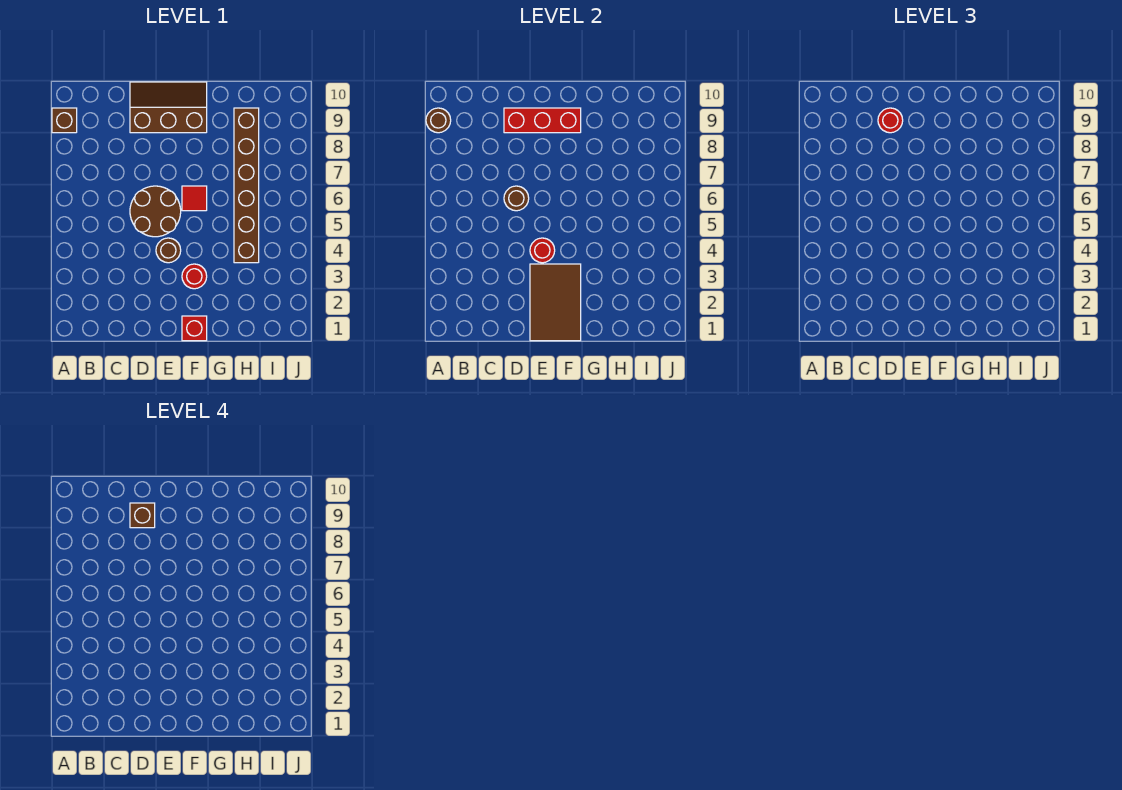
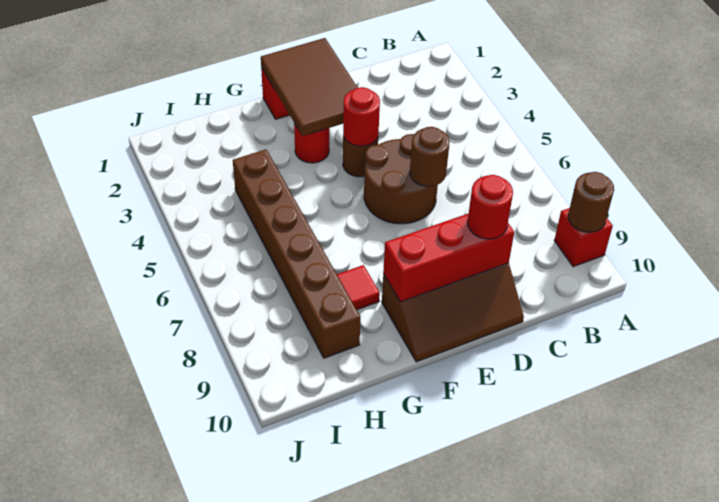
brown brick A9 level 1 -> red brick A9 level 1
brown brick D9 level 4 -> none
red tile F6 level 1 -> red tile G8 level 1

